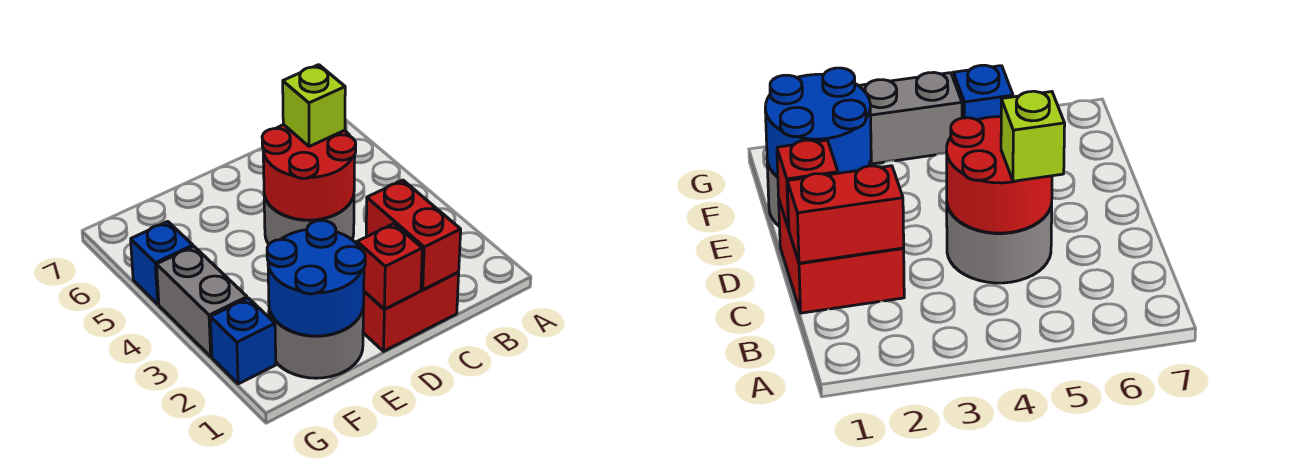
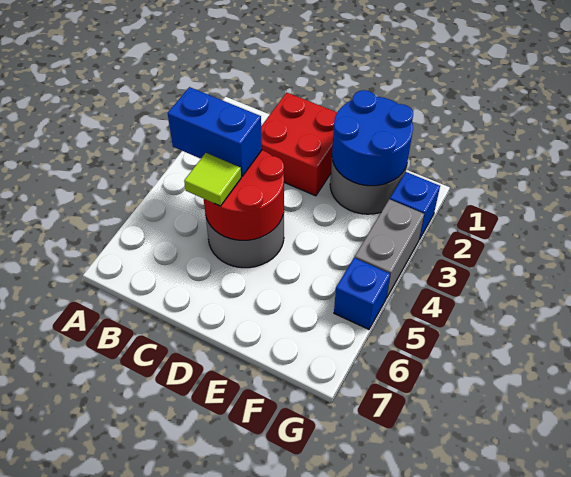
none -> blue brick B4:C4 level 3
red brick C1:C2 level 2 -> none
lime brick C5 level 3 -> lime tile C5 level 3
red brick D1 level 2 -> none

